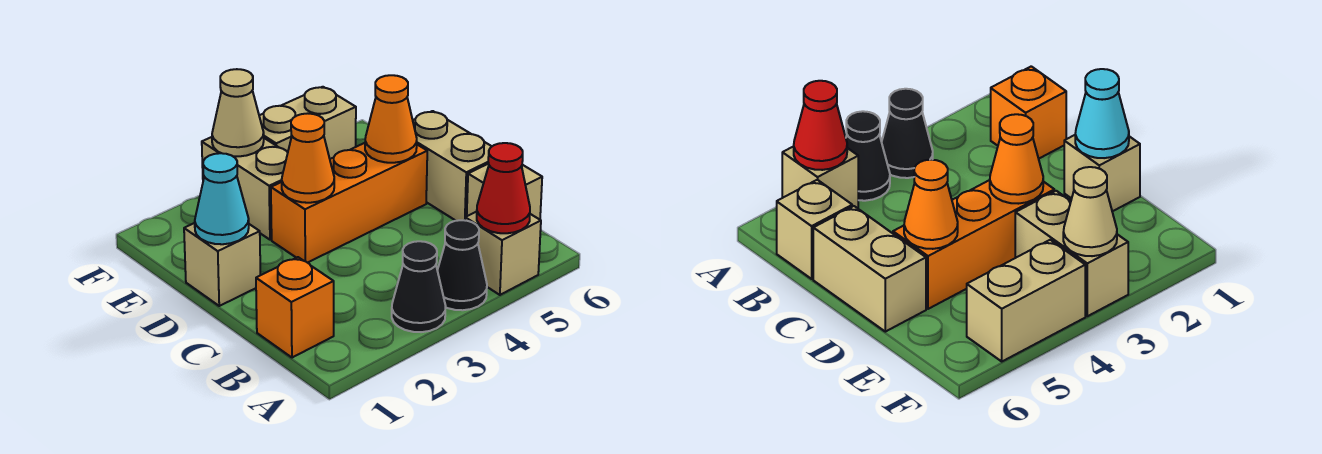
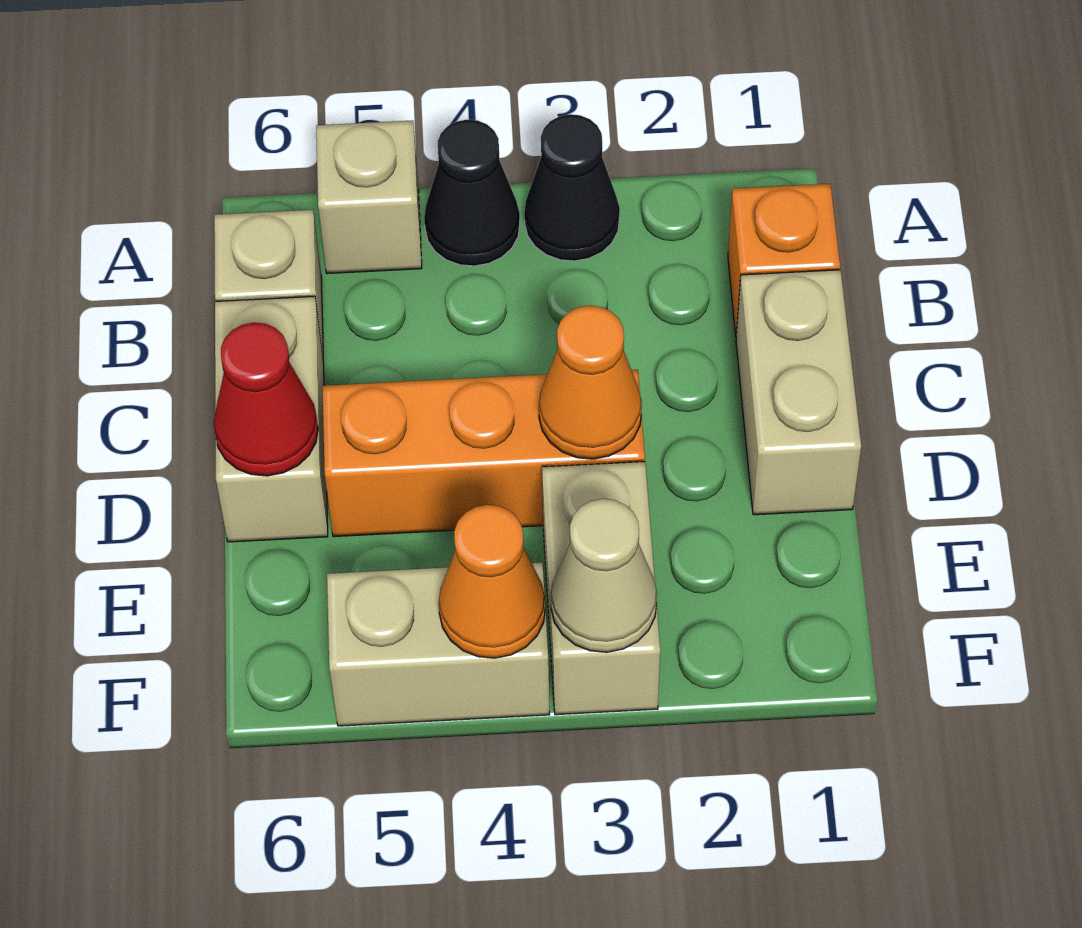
red cone A5 level 2 -> red cone D6 level 2
tan brick D1 level 1 -> tan brick C1:D1 level 1
cyan cone D1 level 2 -> none
orange cone D5 level 2 -> orange cone F4 level 2

